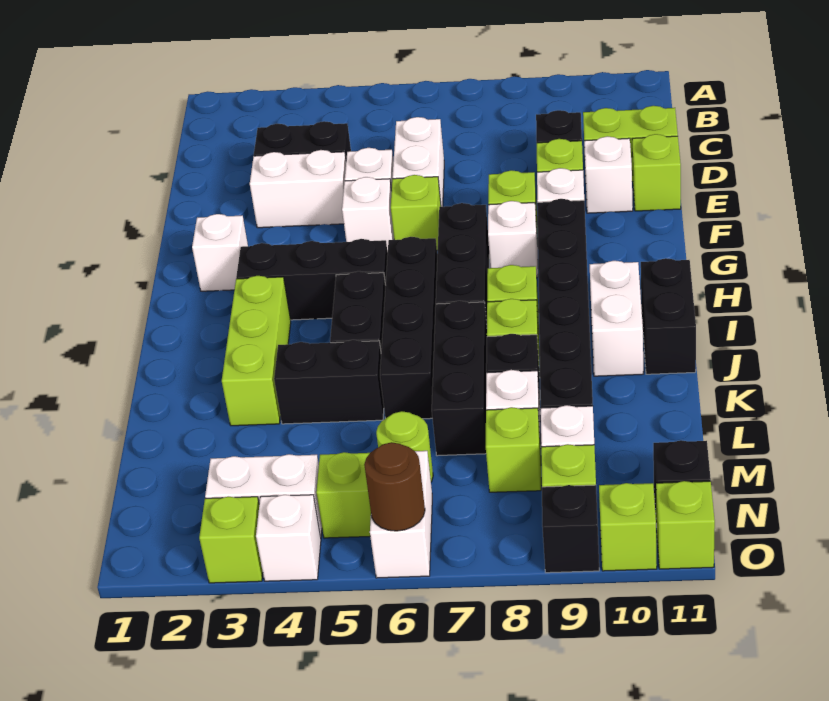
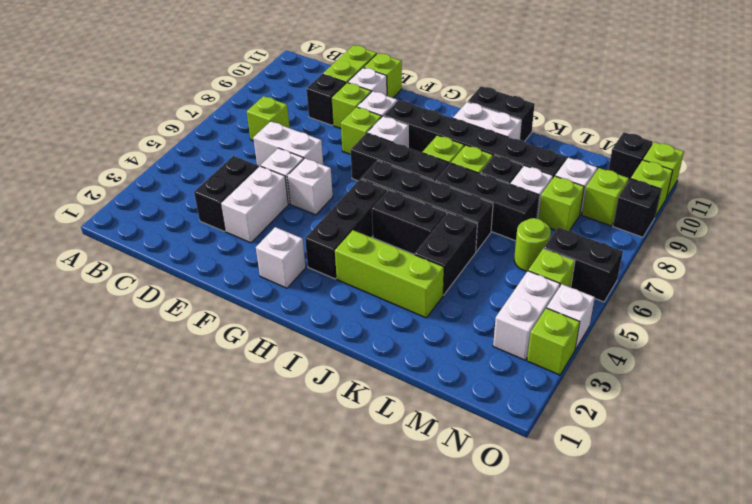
lime brick F6 level 1 -> lime brick C7 level 1
white brick N6:O6 level 1 -> black brick N6:O6 level 1
brown round brick O6 level 2 -> none

